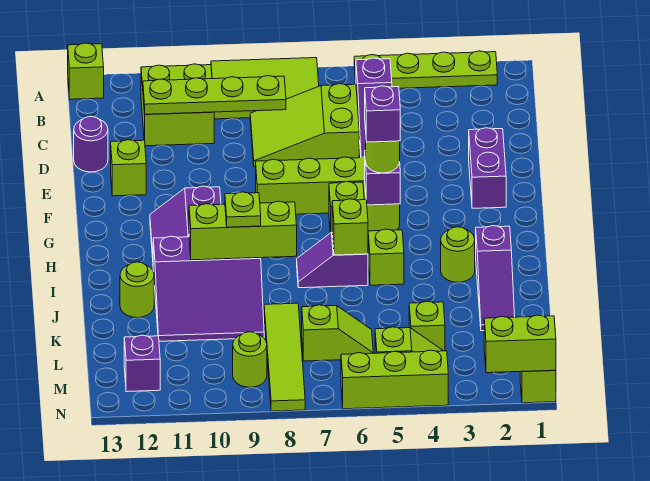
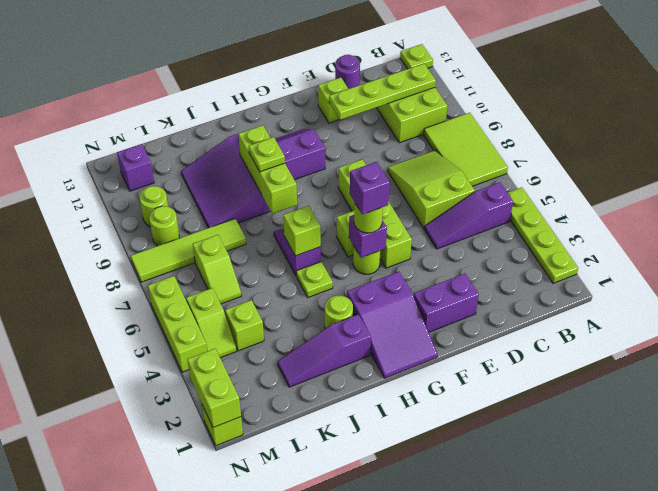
lime brick A13 level 1 -> lime plate A13 level 1
lime plate C8:C11 level 2 -> lime plate B11:E11 level 2
none -> purple slope G1:H3 level 1 top 3
lime brick I5 level 1 -> lime plate I5 level 1
lime round brick J12 level 1 -> lime round brick M10 level 1

